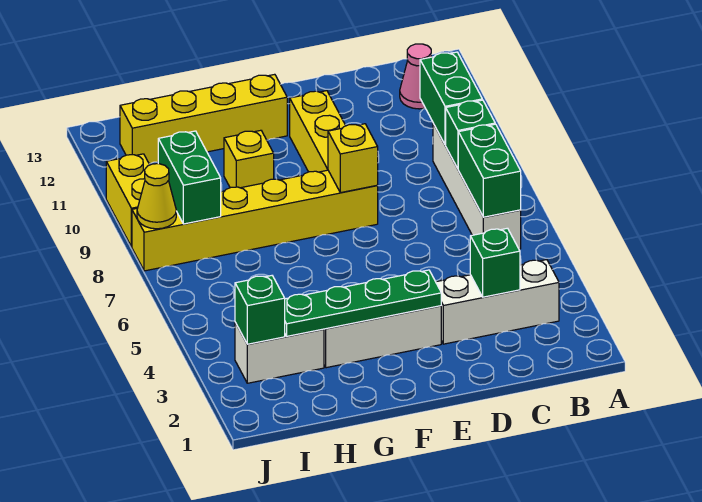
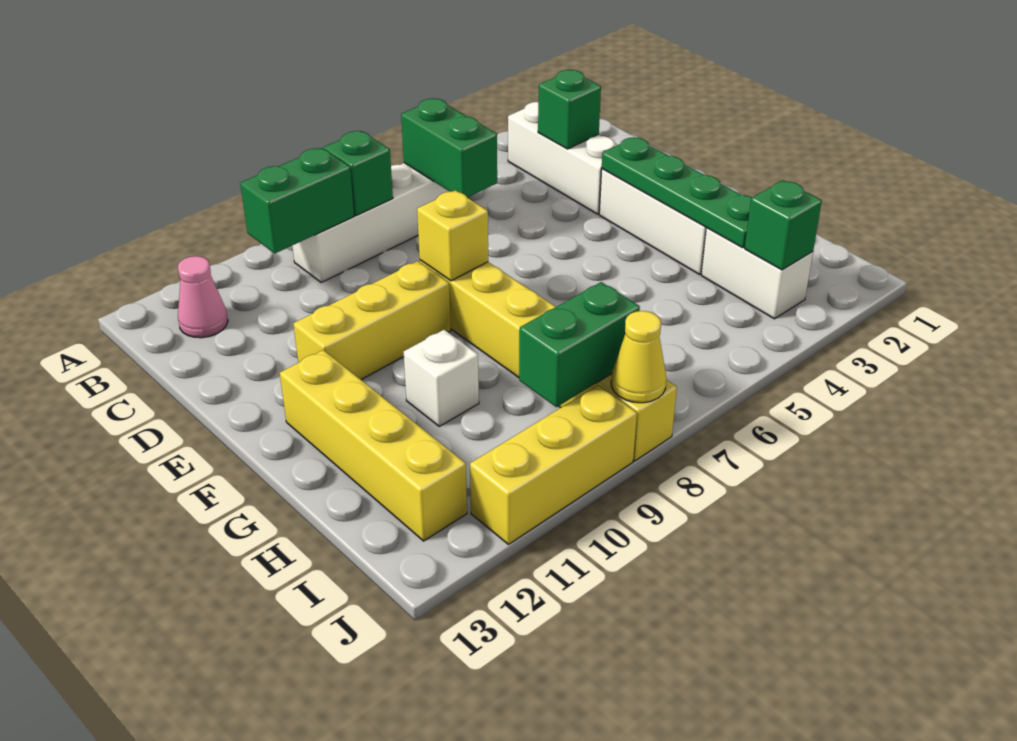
green brick B6:B7 level 2 -> green brick B6:C6 level 2
yellow brick G10 level 1 -> white brick G10 level 1
yellow brick J9:J10 level 1 -> yellow brick J9:J11 level 1

